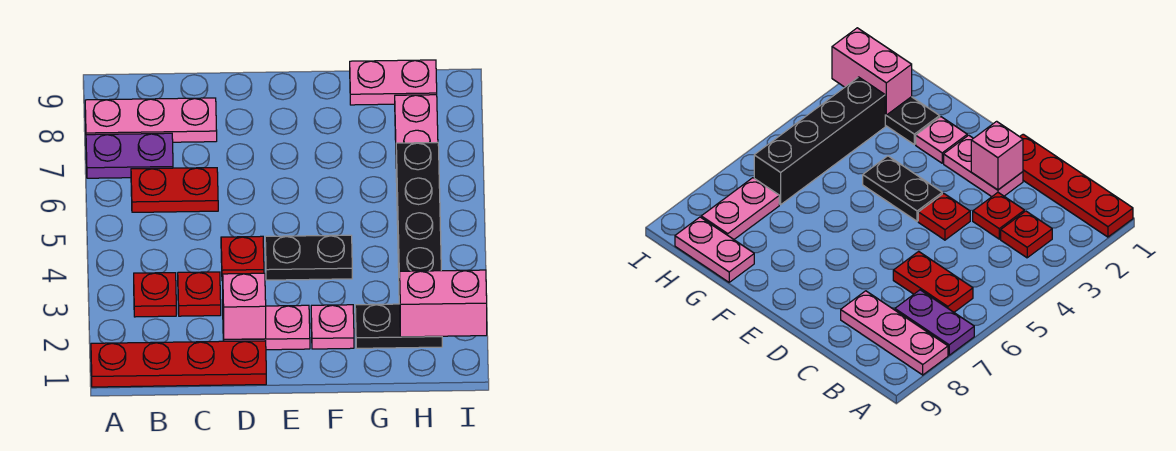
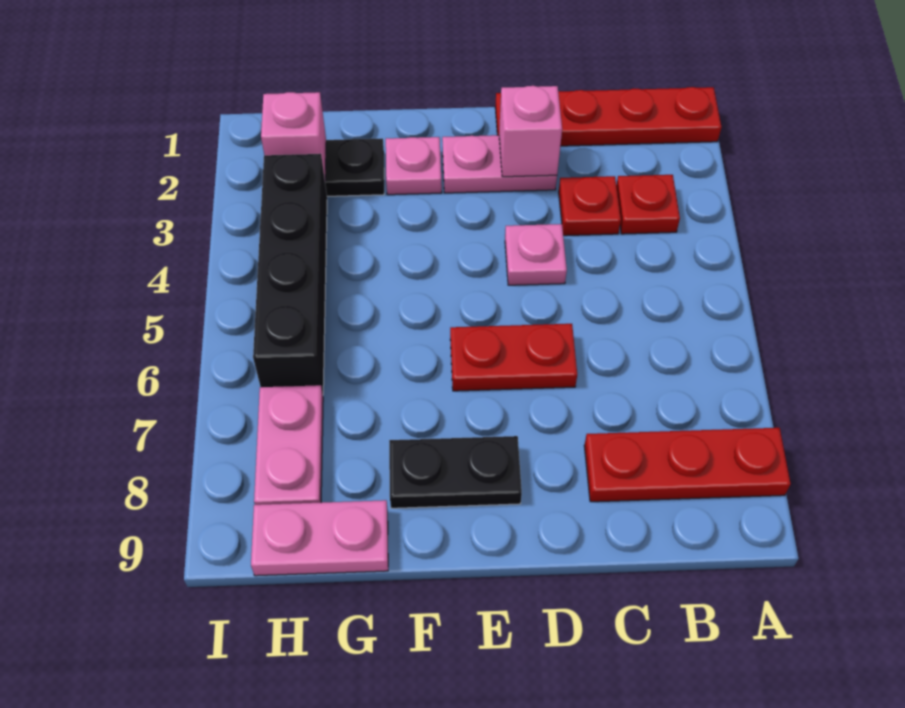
purple plate A7:B7 level 1 -> none
pink plate A8:C8 level 1 -> red plate A8:C8 level 1
red plate B6:C6 level 1 -> red plate D6:E6 level 1
red plate D4 level 1 -> pink plate D4 level 1
black plate E4:F4 level 1 -> black plate E8:F8 level 1
pink brick H2:I2 level 2 -> pink brick H2 level 2

